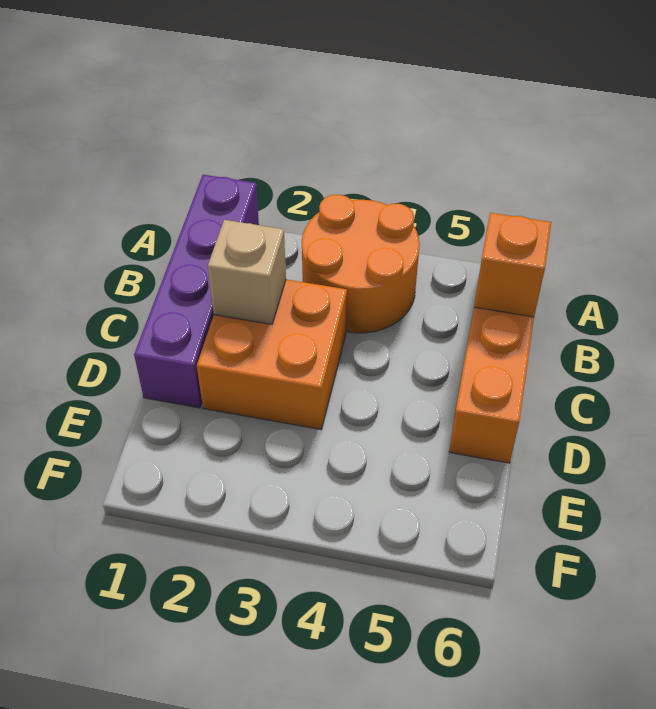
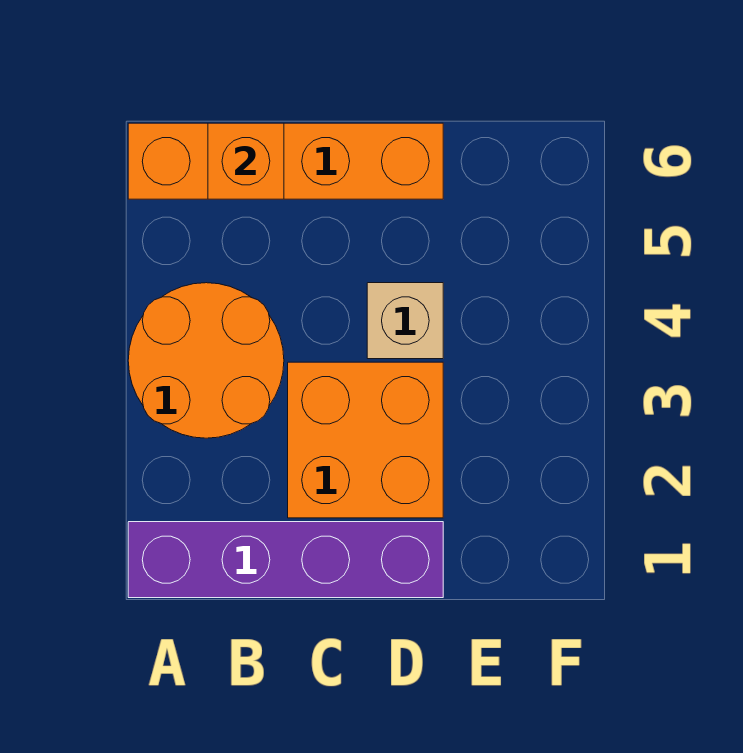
tan brick C2 level 2 -> tan brick D4 level 1

